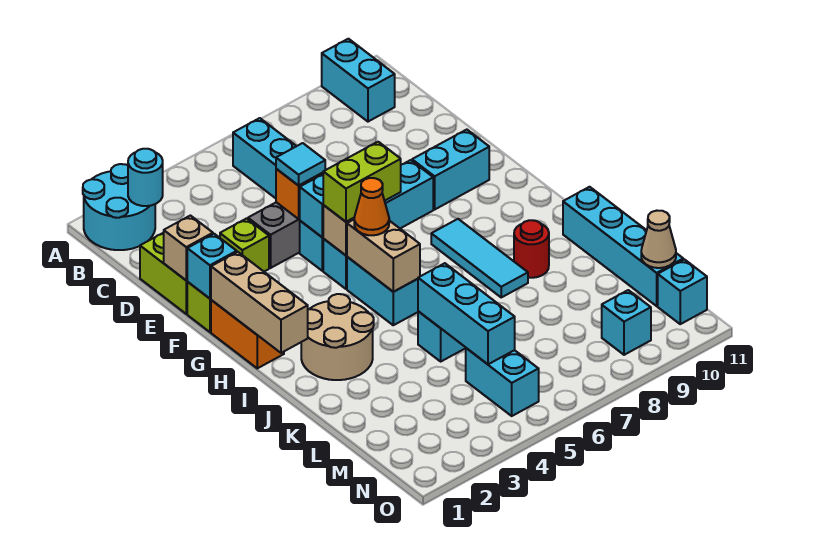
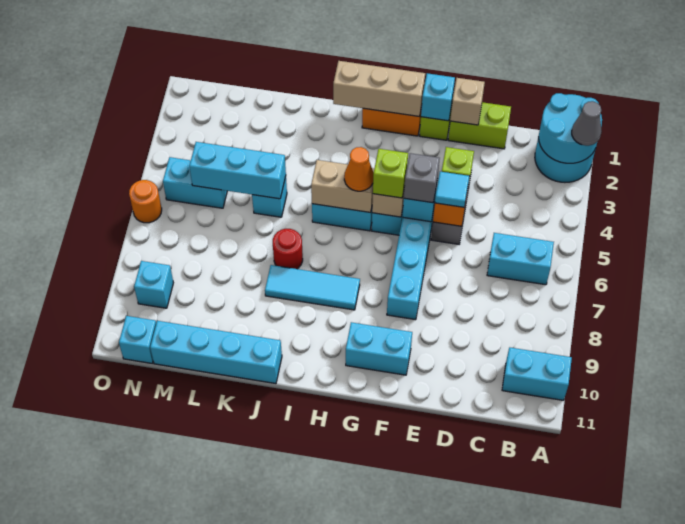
none -> grey cone A2 level 3
cyan round brick B2 level 2 -> cyan round brick A1:B2 level 2
none -> grey brick F5 level 3
cyan brick F9:F10 level 1 -> cyan brick F10:G10 level 1
lime brick G5:G6 level 3 -> lime brick G5 level 3
tan round brick I2:J3 level 1 -> none
red round brick J9 level 1 -> red round brick J7 level 1
tan cone M11 level 2 -> none
none -> orange round brick O6 level 1

